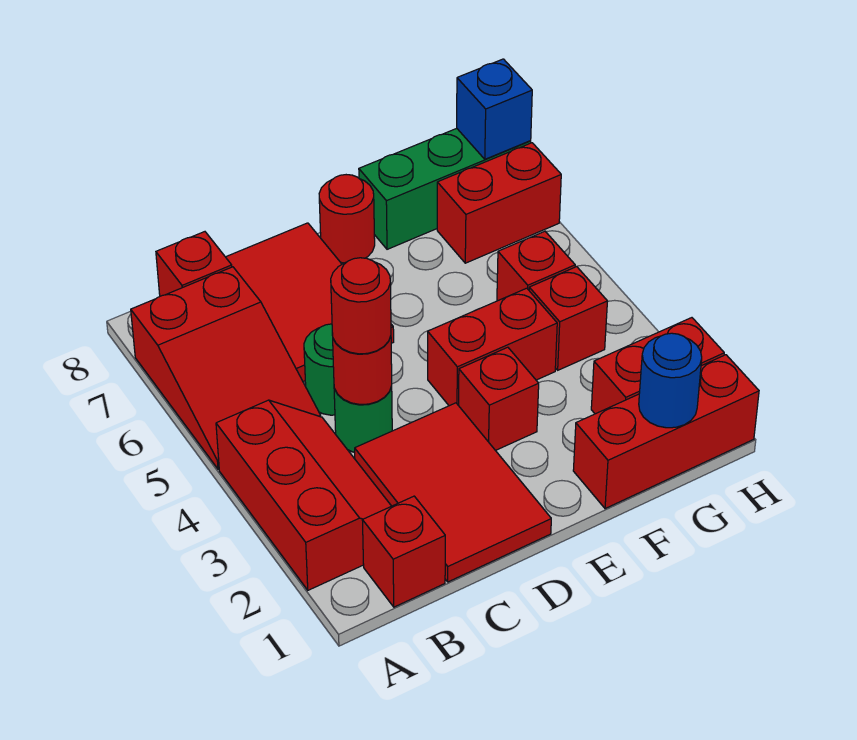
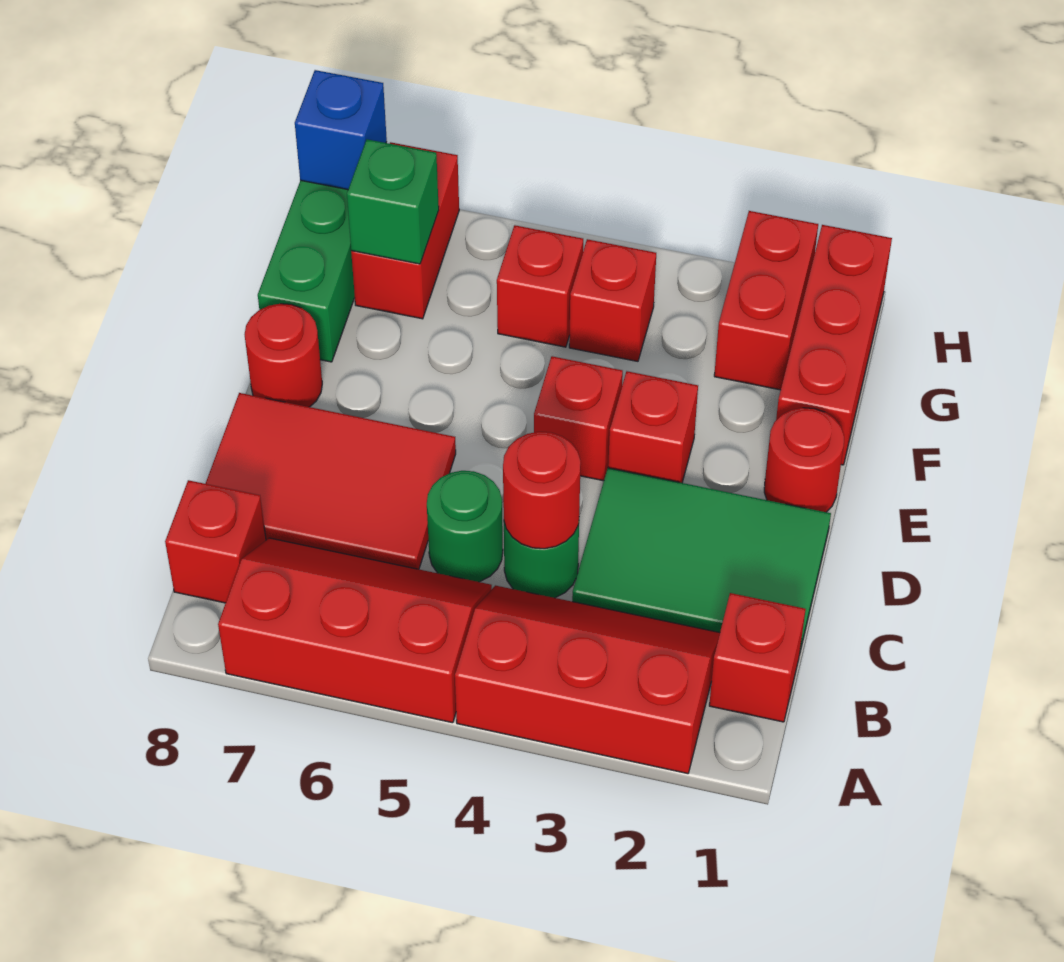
red slope A5:B7 level 1 top 7 -> red slope A5:B7 level 1 top A
red tile C1:D3 level 1 -> green tile C1:D3 level 1
red round brick C4 level 3 -> red round brick E1 level 1
red brick E4:F4 level 1 -> red brick E4 level 1
blue round brick G1 level 2 -> none
none -> green brick G7 level 2

